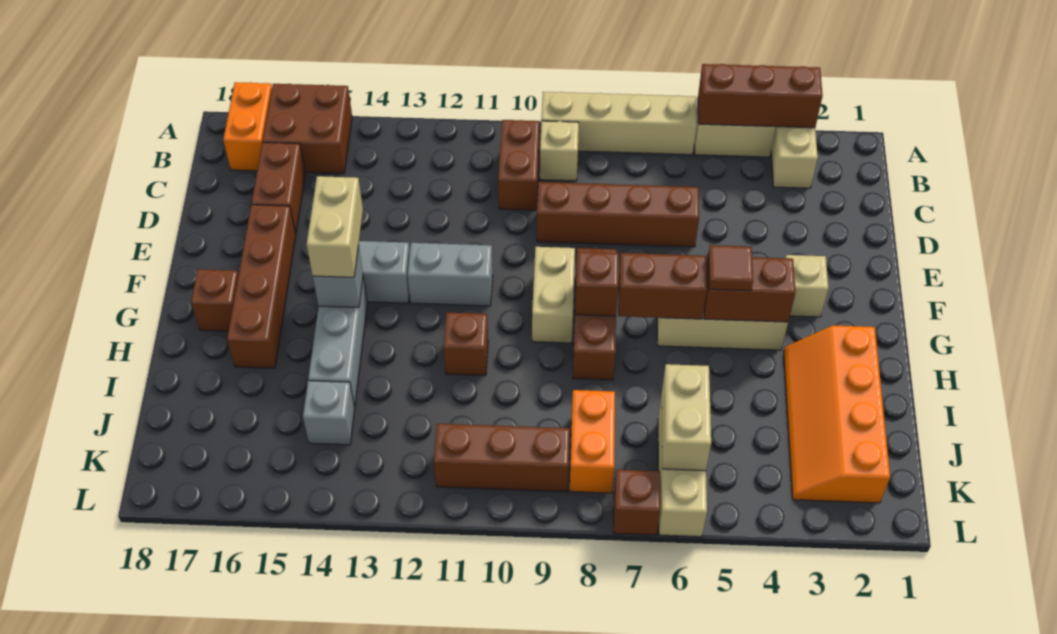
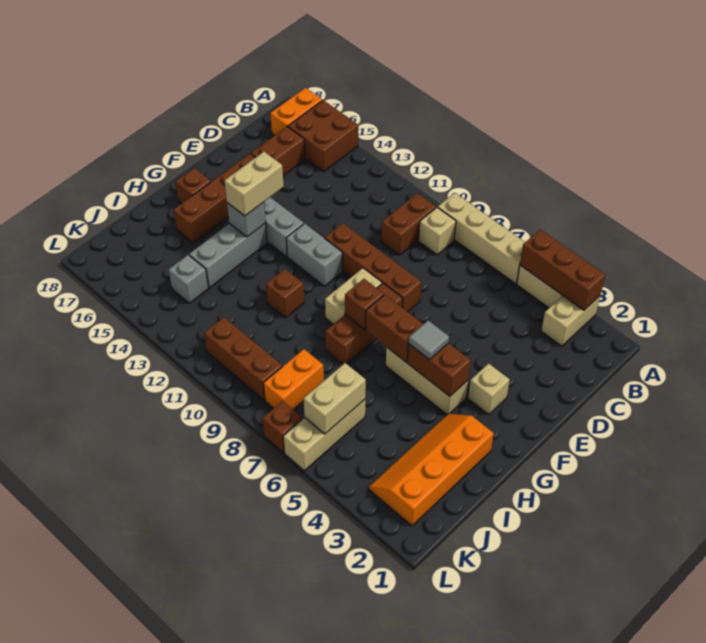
brown brick D6:D9 level 1 -> brown brick E8:E11 level 1
brown tile G5 level 3 -> grey tile G5 level 3

